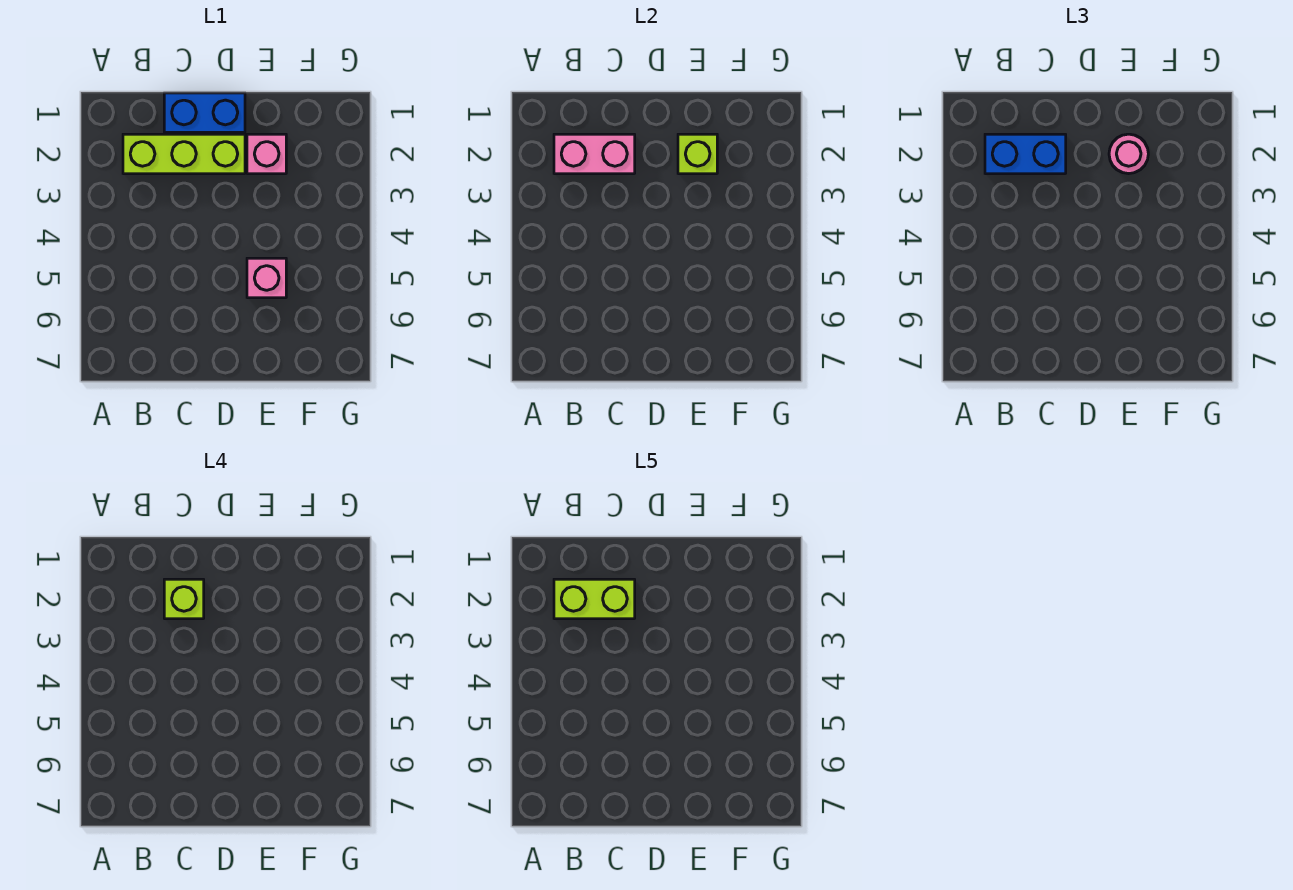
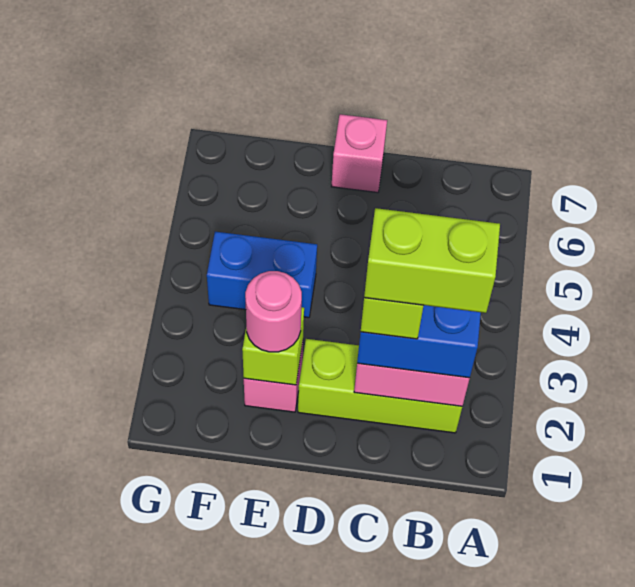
blue brick C1:D1 level 1 -> blue brick E4:F4 level 1
pink brick E5 level 1 -> pink brick D7 level 1

